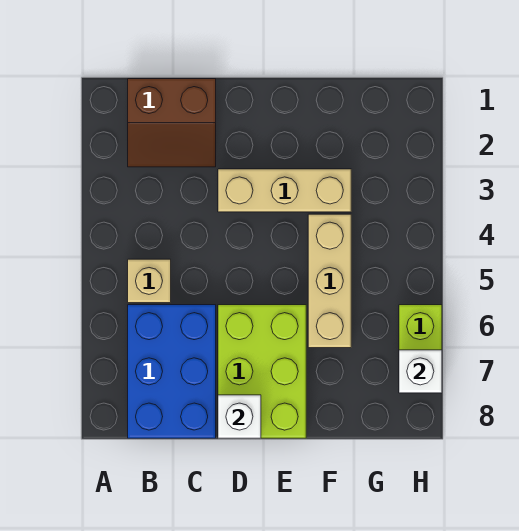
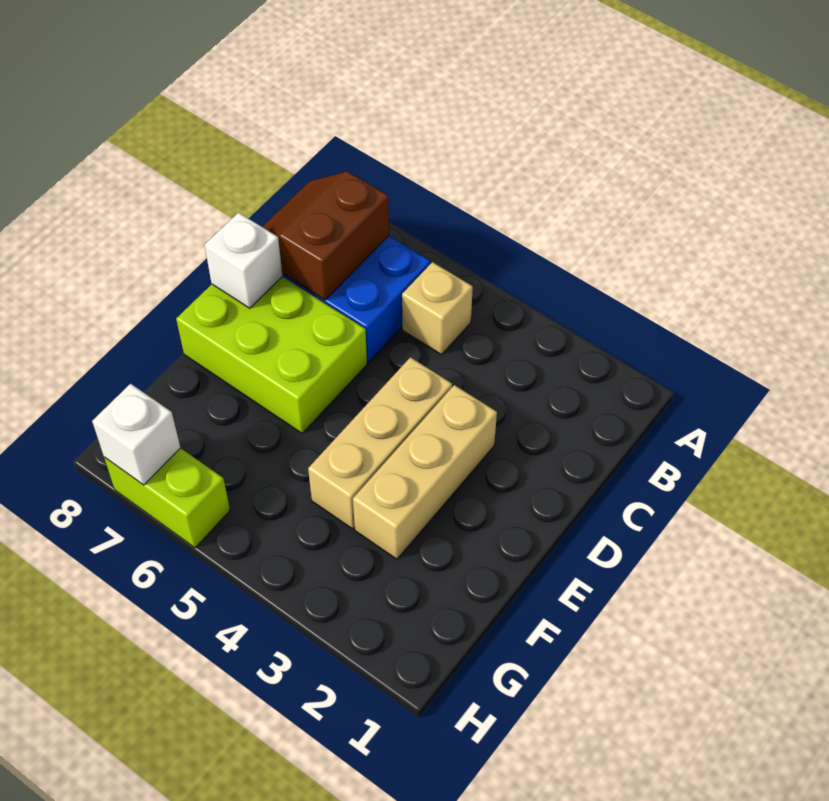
brown slope B1:C2 level 1 top 1 -> brown slope B7:C8 level 2 top 7
tan brick F4:F6 level 1 -> tan brick D4:F4 level 1

